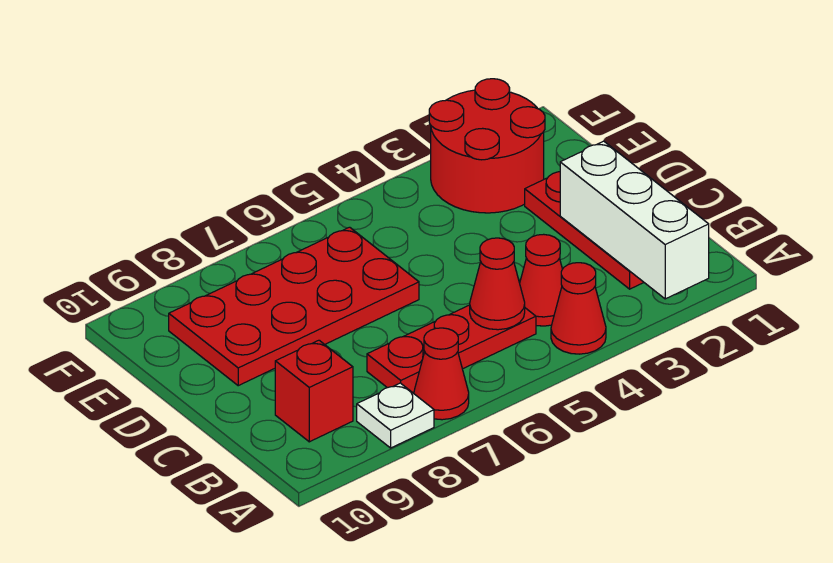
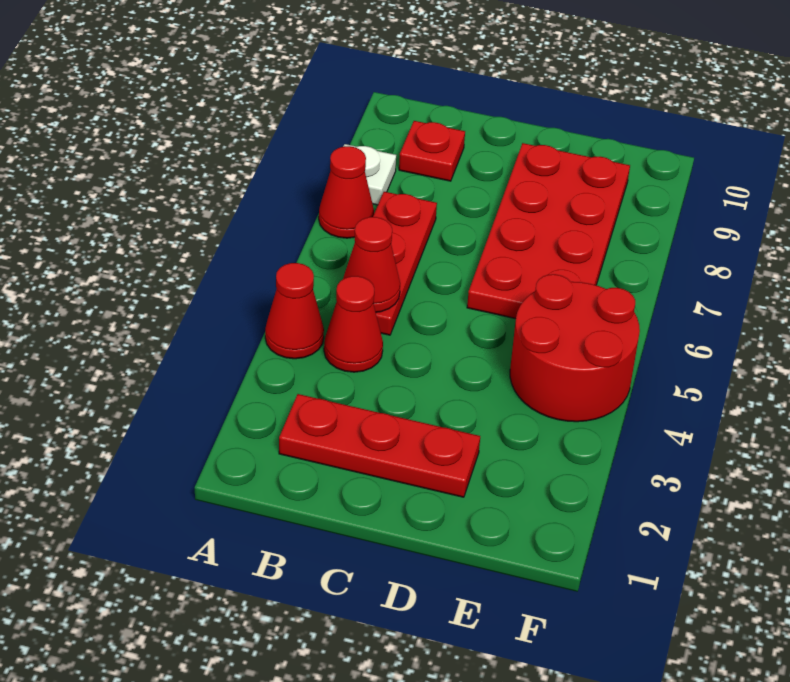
white brick A2:C2 level 2 -> none
red brick B9 level 1 -> red plate B9 level 1
red round brick E2:F3 level 1 -> red round brick E4:F5 level 1

